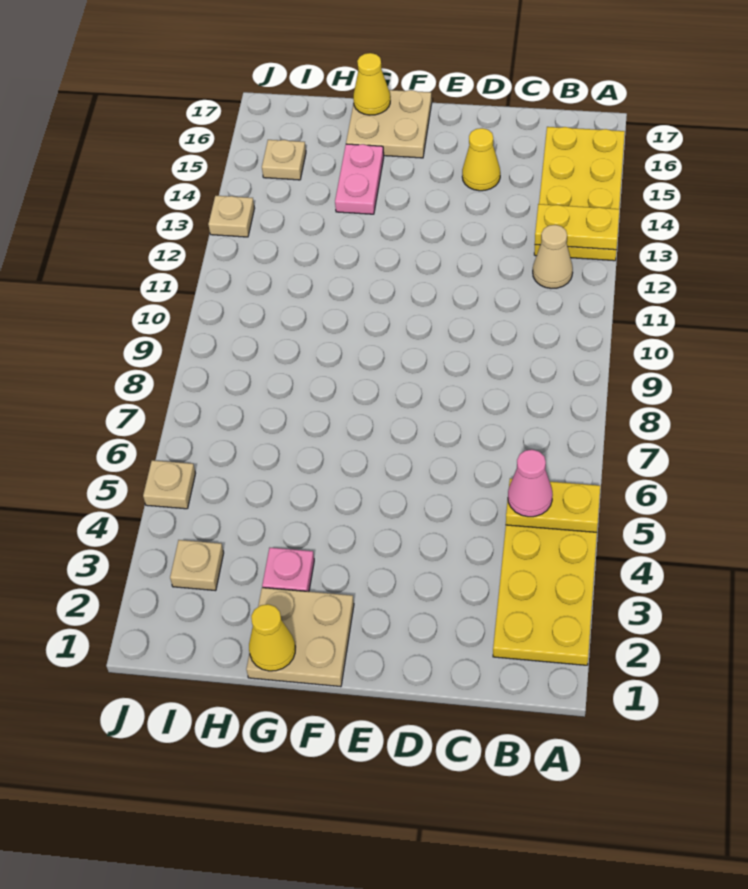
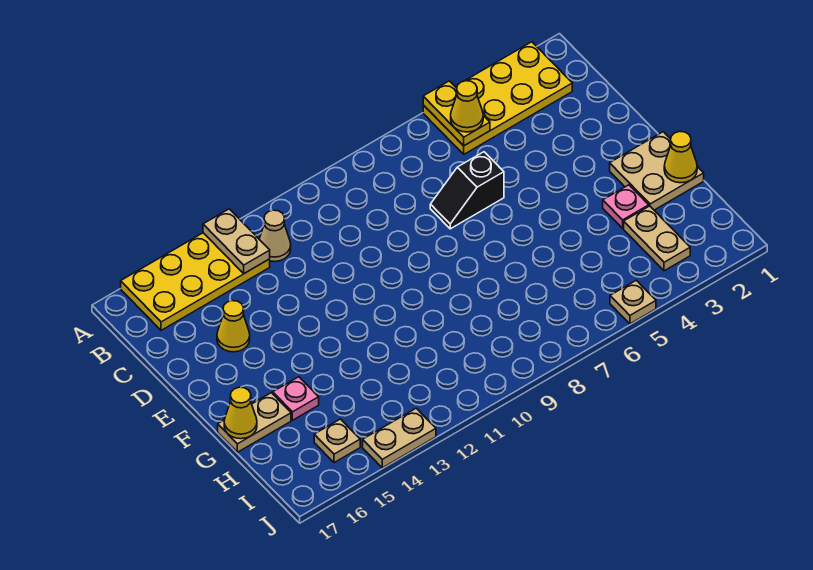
yellow plate A13:B13 level 2 -> tan plate A13:B13 level 2
pink cone B5 level 3 -> yellow cone B5 level 3
none -> black slope D6:D7 level 1 top 6
tan plate F16:G17 level 1 -> tan plate G16:G17 level 1
pink plate G14:G15 level 1 -> pink plate G15 level 1
tan plate I3 level 1 -> tan plate H3:I3 level 1
tan plate J13 level 1 -> tan plate J13:J14 level 1

